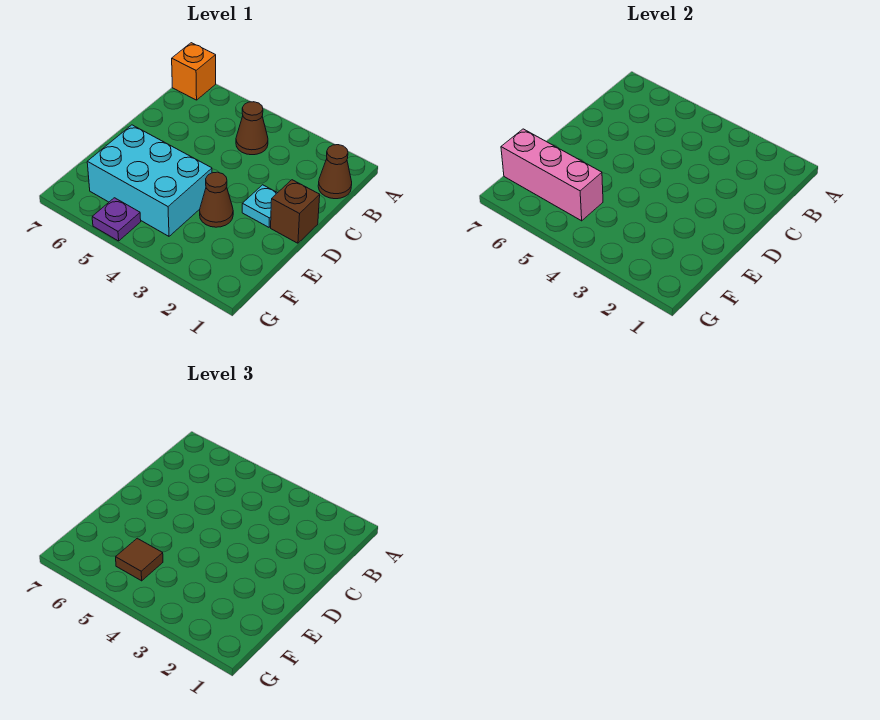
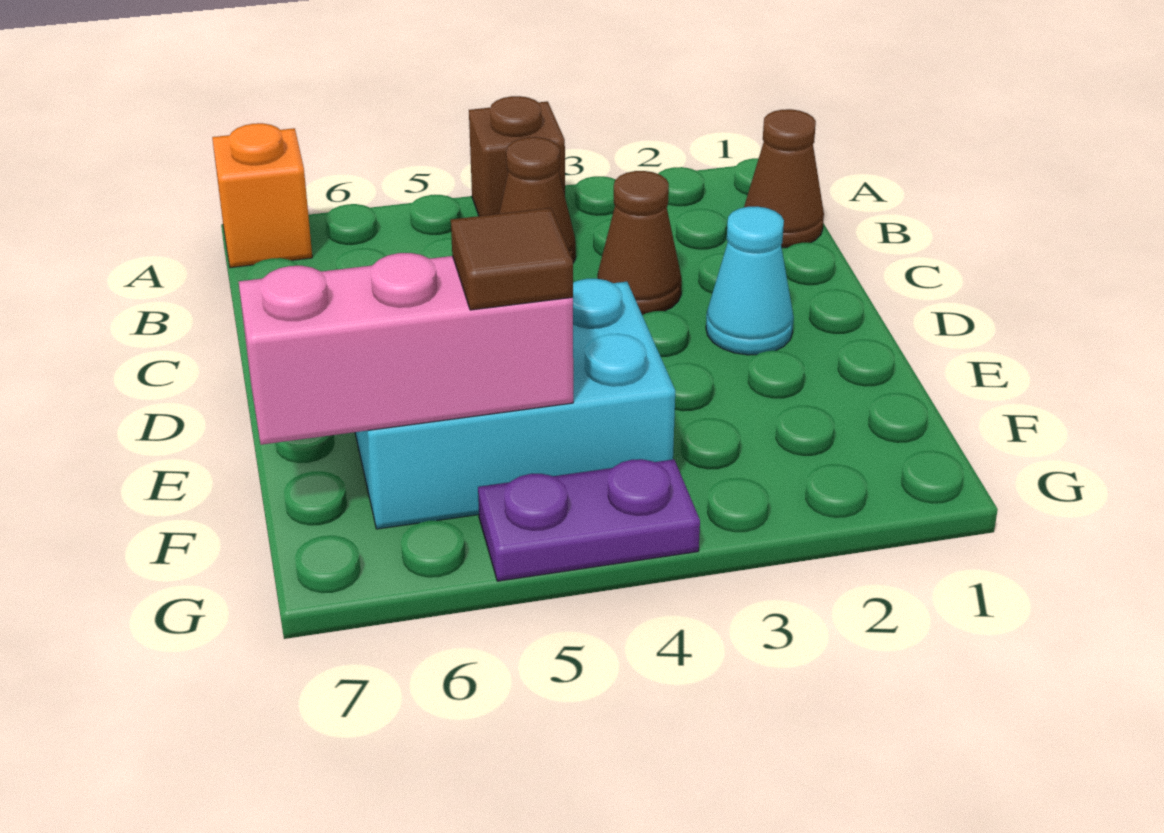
brown brick D1 level 1 -> brown brick A4 level 1
cyan plate D2 level 1 -> cyan cone D2 level 1
brown cone E3 level 1 -> brown cone C3 level 1
purple plate G5 level 1 -> purple plate G4:G5 level 1

